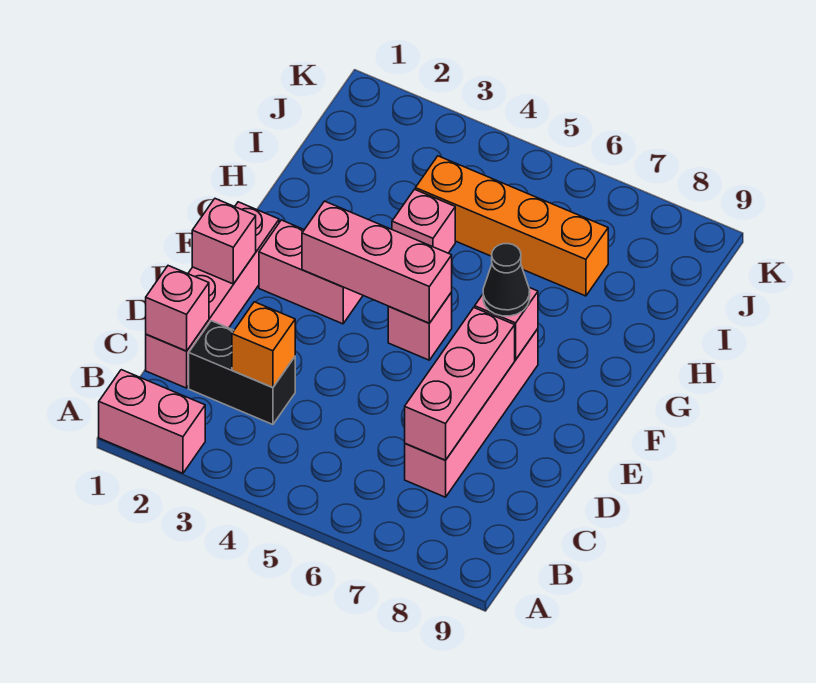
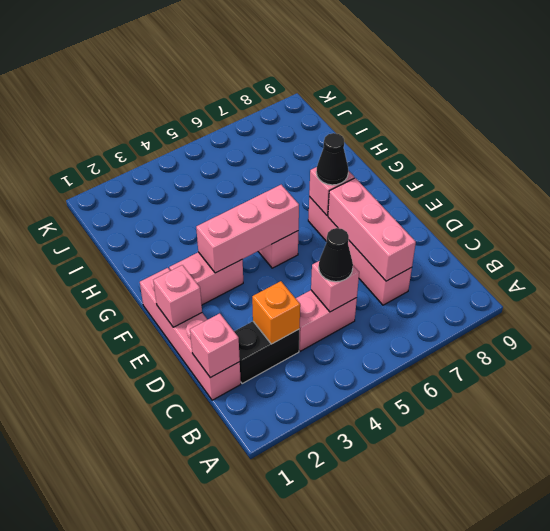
pink brick A1:A2 level 1 -> pink brick C4:C5 level 1
none -> black cone C5 level 3
pink brick H4 level 1 -> pink brick C5 level 2
orange brick I4:I7 level 1 -> none

